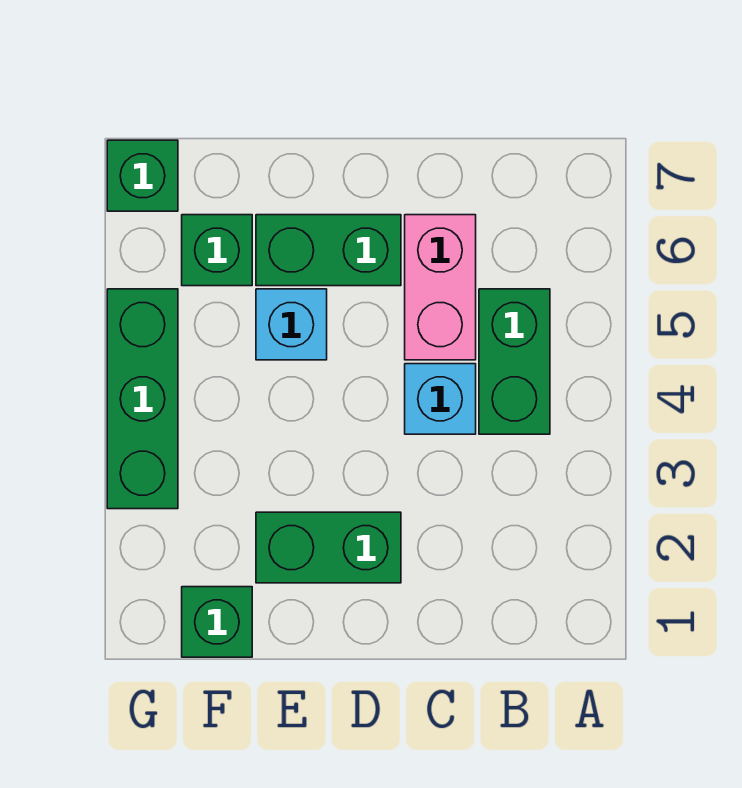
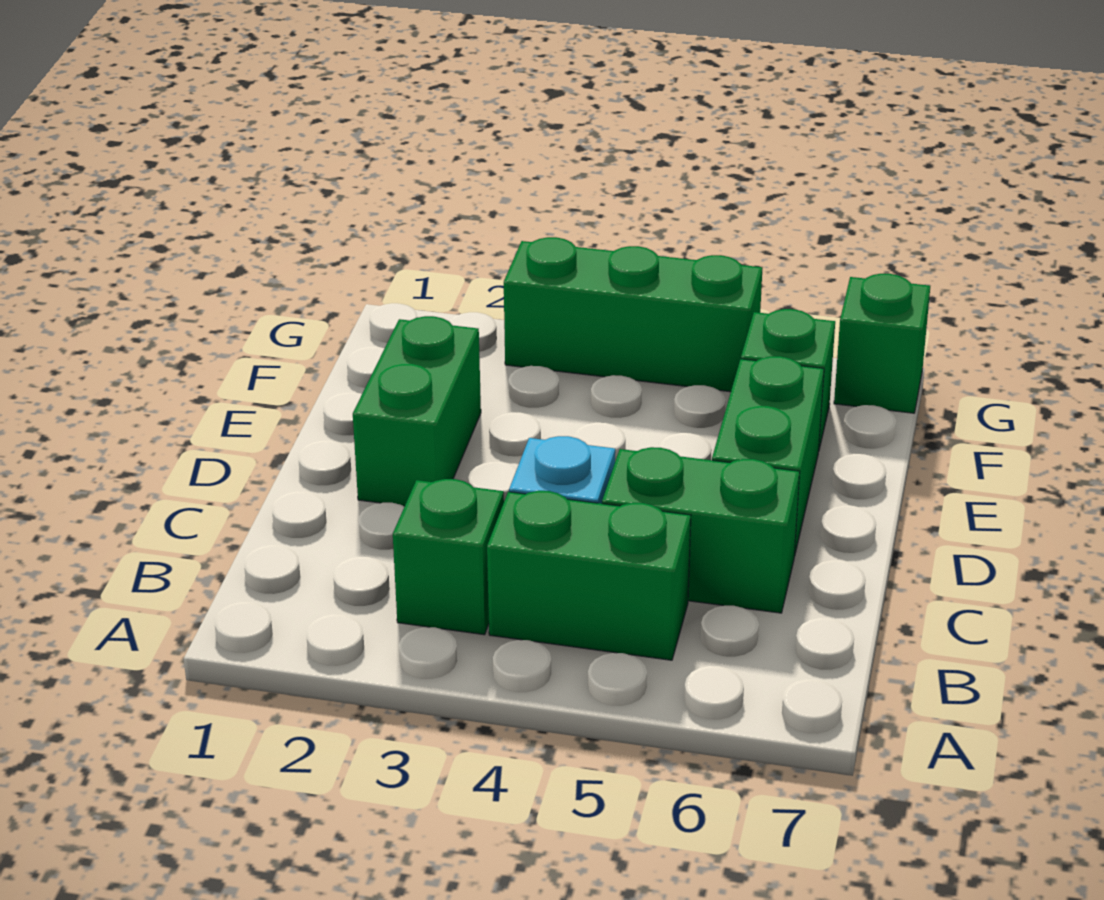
pink brick C5:C6 level 1 -> green brick C5:C6 level 1
cyan brick E5 level 1 -> none
green brick F1 level 1 -> green brick B3 level 1

